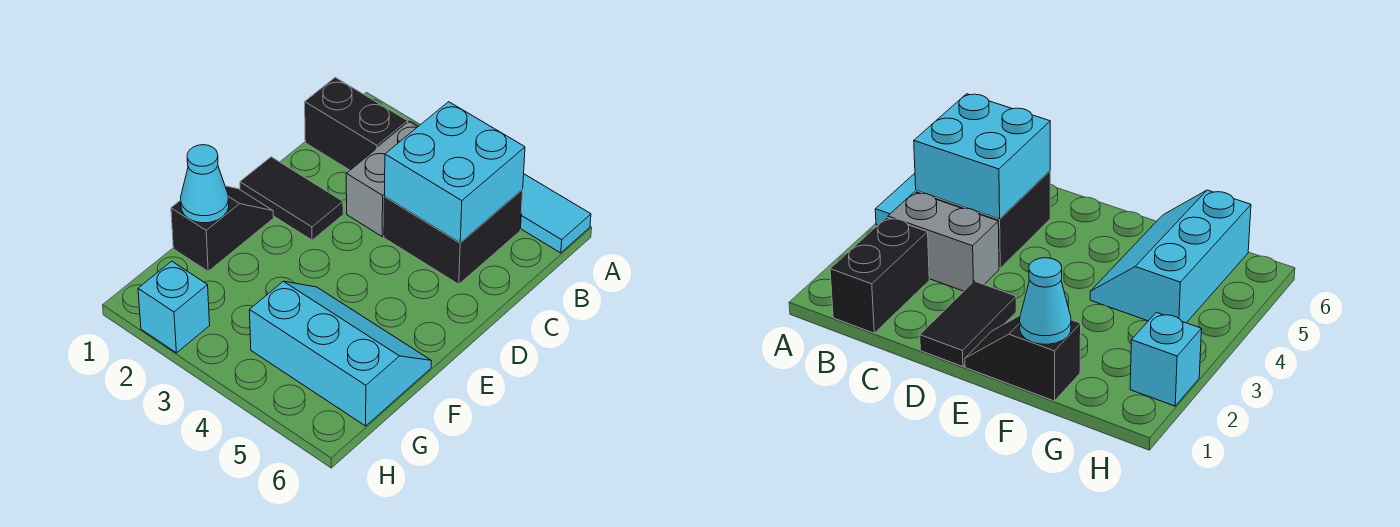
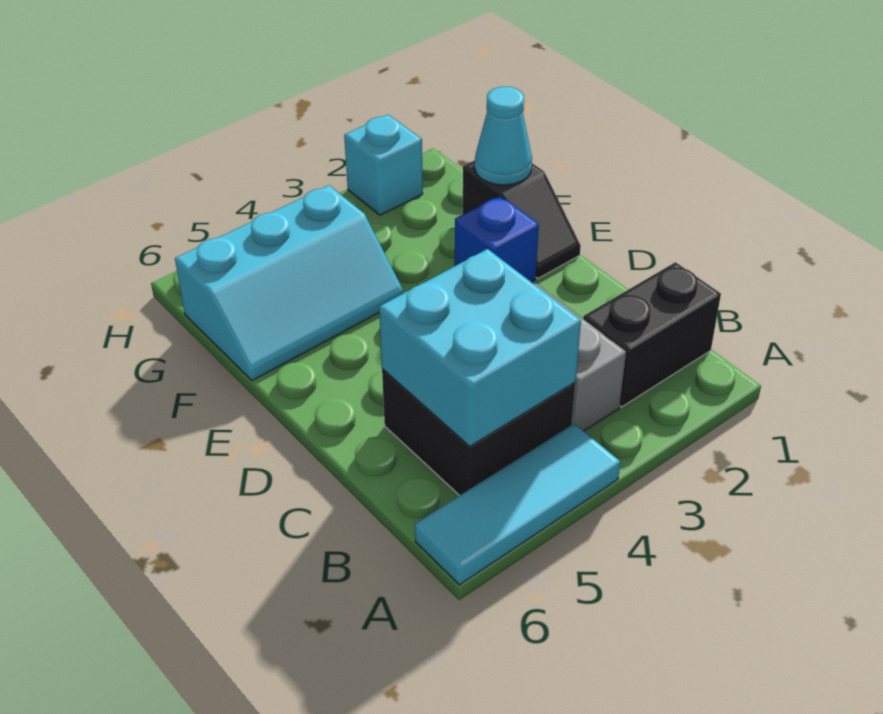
black tile D1:D2 level 1 -> none
none -> blue brick E2 level 1

